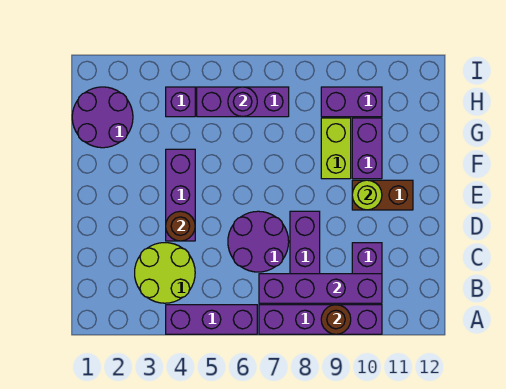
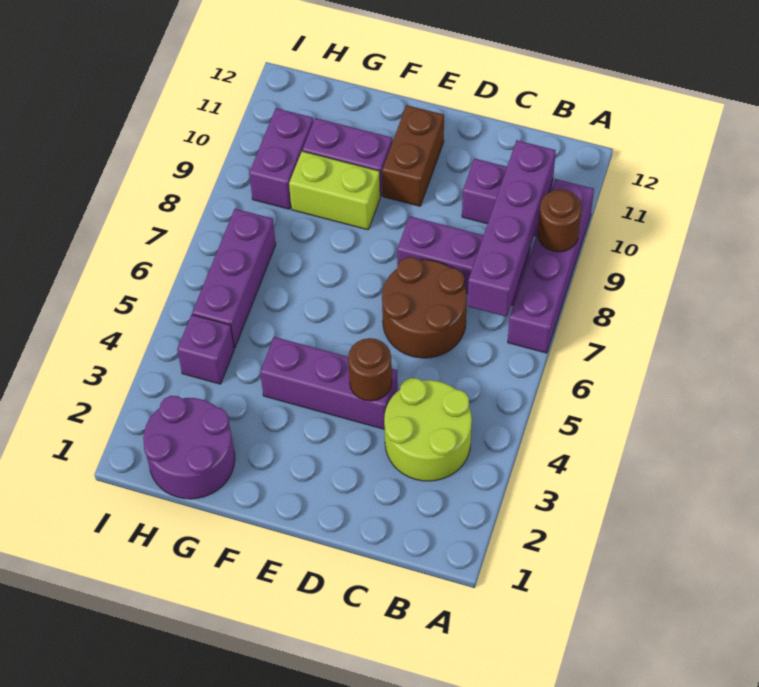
purple brick A4:A6 level 1 -> none
purple round brick C6:D7 level 1 -> brown round brick C6:D7 level 1
lime round brick E10 level 2 -> none
purple round brick H6 level 2 -> none

